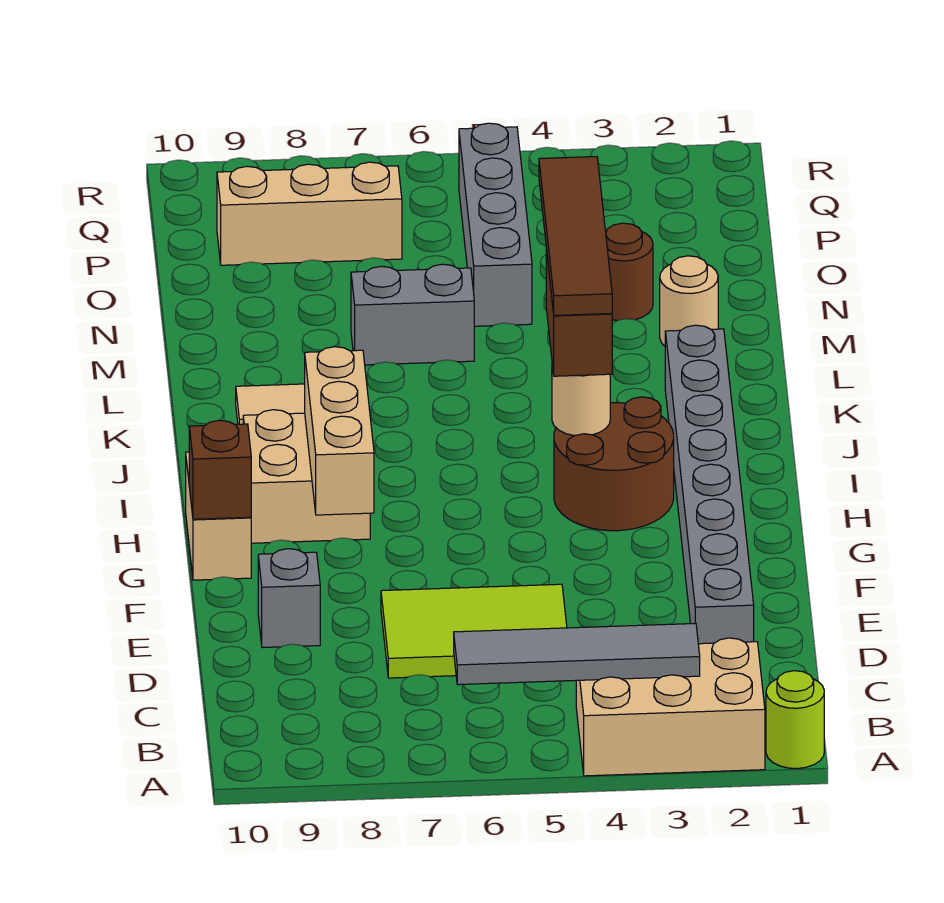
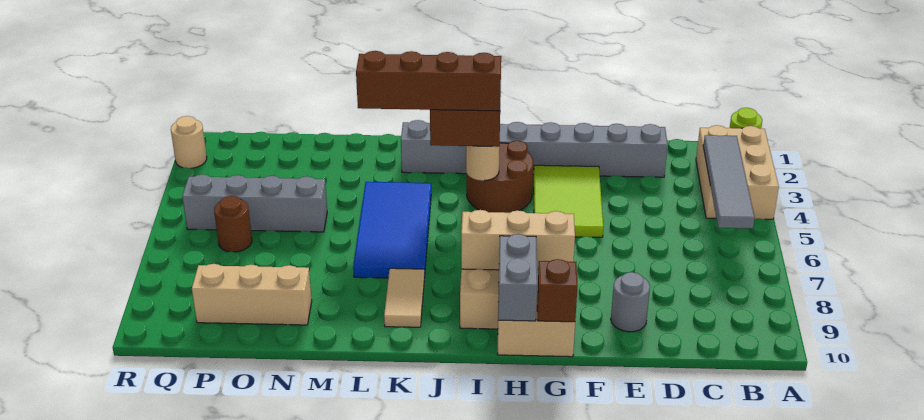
lime tile D5:E7 level 1 -> lime tile F3:G5 level 1
grey brick E9 level 1 -> grey round brick E9 level 1
brown tile I4:L4 level 4 -> brown brick I4:L4 level 4
none -> blue tile K4:L7 level 1
tan round brick M2 level 1 -> tan round brick R2 level 1
grey brick M6:M7 level 1 -> grey brick H9:H10 level 2
brown round brick N3 level 1 -> brown round brick P6 level 1
tan brick P7:P9 level 1 -> tan brick N9:P9 level 1

